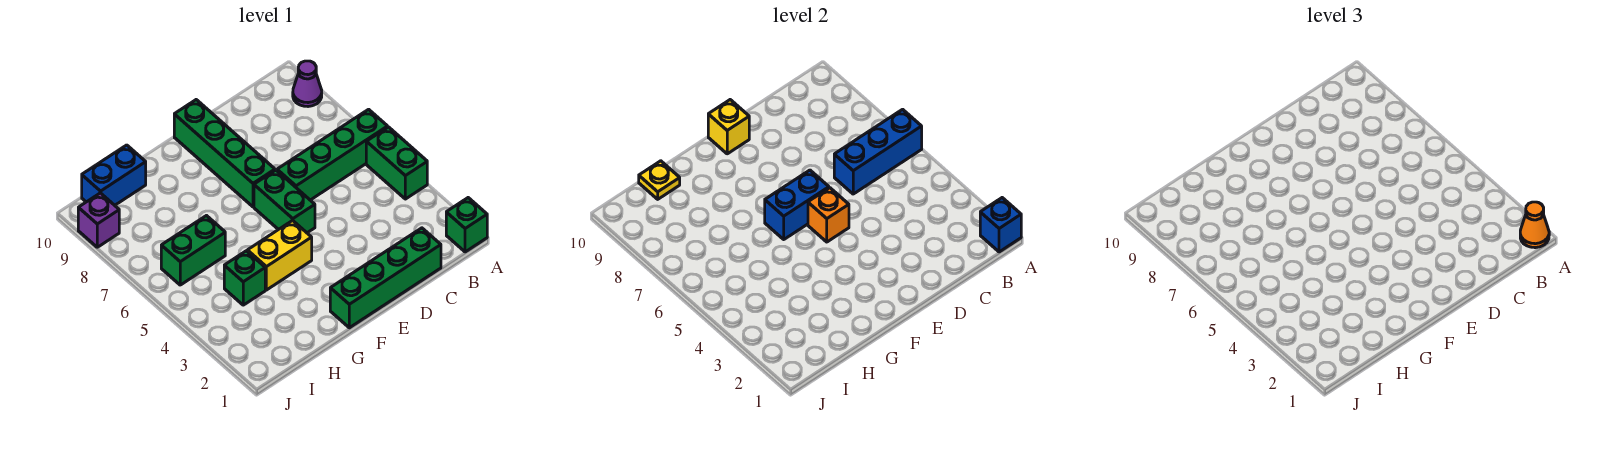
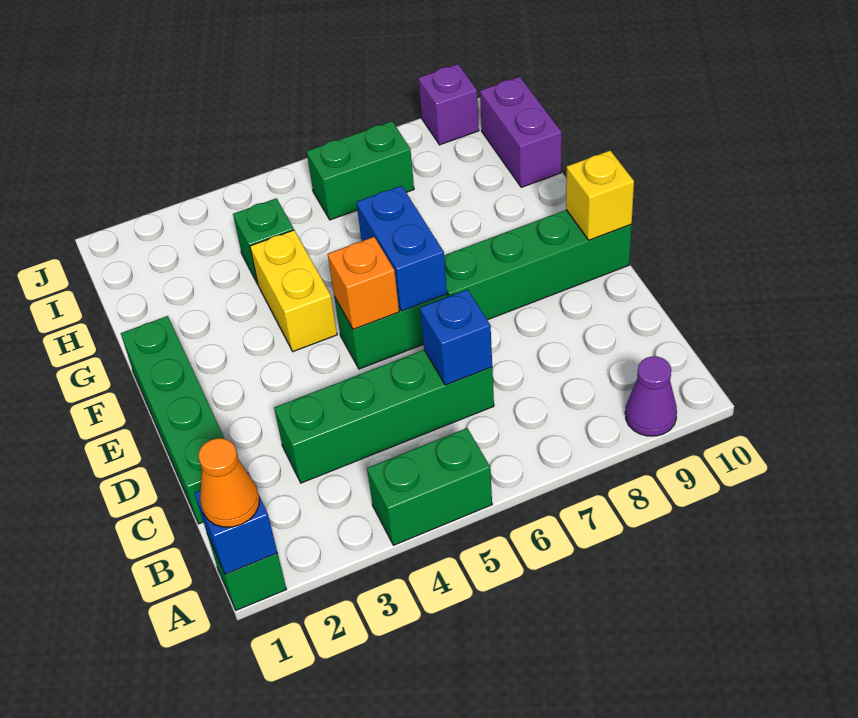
green brick A6:D6 level 1 -> green brick C3:C6 level 1
blue brick A6:C6 level 2 -> blue brick C6 level 2
green brick H6:I6 level 1 -> green brick I6:I7 level 1
blue brick H10:I10 level 1 -> purple brick H10:I10 level 1
yellow plate H10 level 2 -> none

